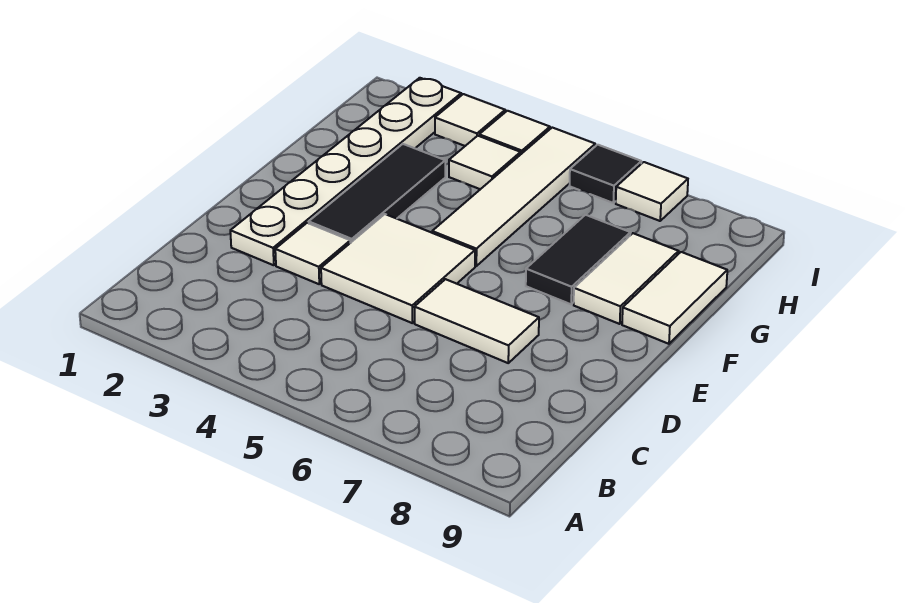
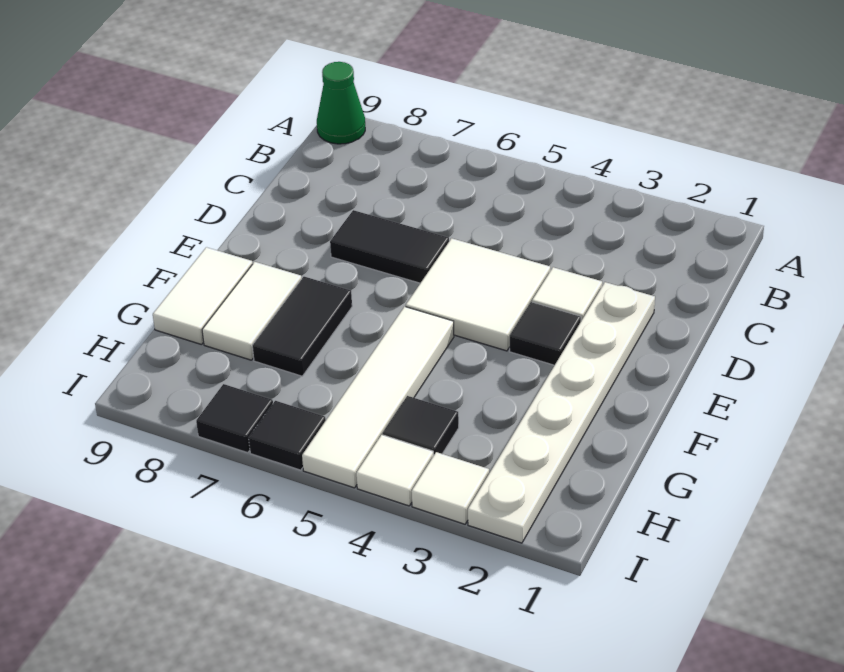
none -> green cone A9 level 1
white tile D6:D7 level 1 -> black tile D6:D7 level 1
black tile E3:G3 level 1 -> black tile E3 level 1
white tile H4 level 1 -> black tile H4 level 1
white tile I7 level 1 -> black tile I7 level 1

